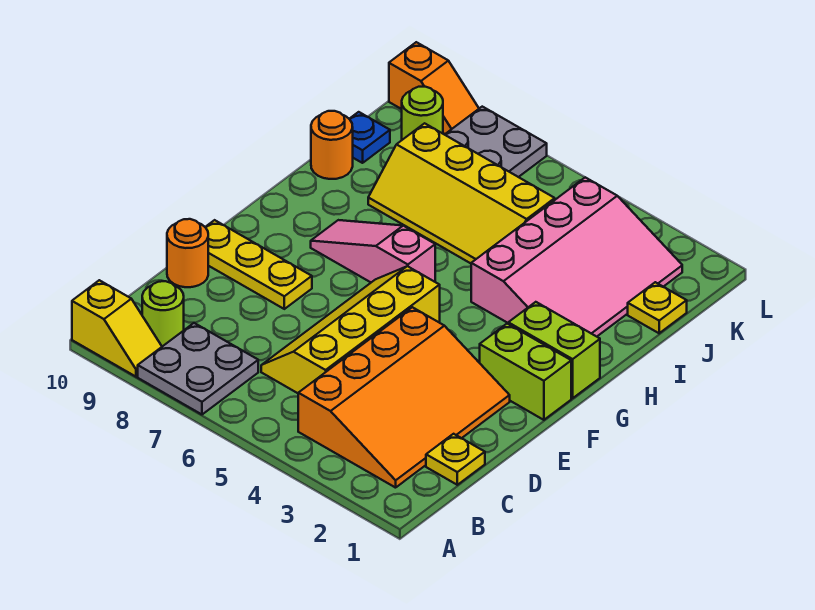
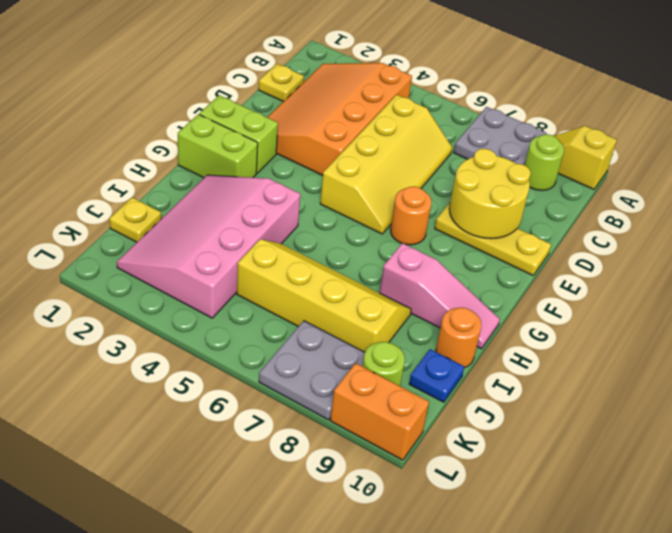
none -> yellow round brick D8:E9 level 2
orange round brick D10 level 1 -> orange round brick F7 level 1
pink slope G6:G8 level 1 top 6 -> pink slope H8:H10 level 1 top 8
orange slope L9:L10 level 1 top 10 -> orange brick L9:L10 level 1

